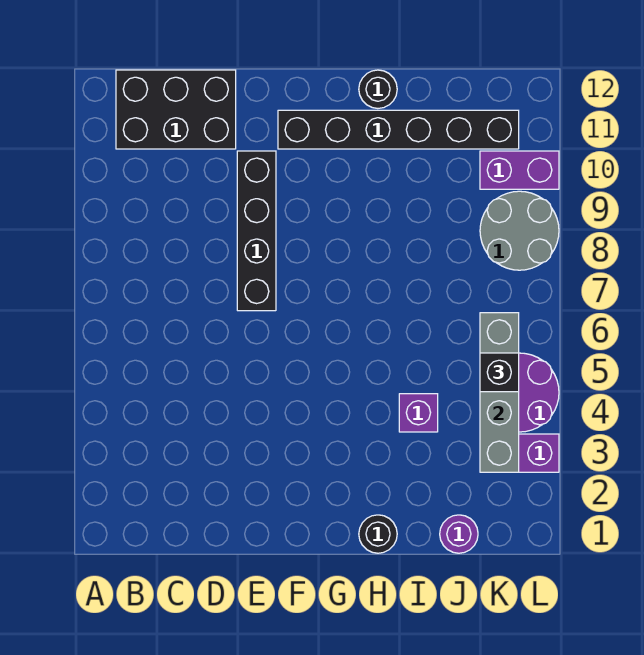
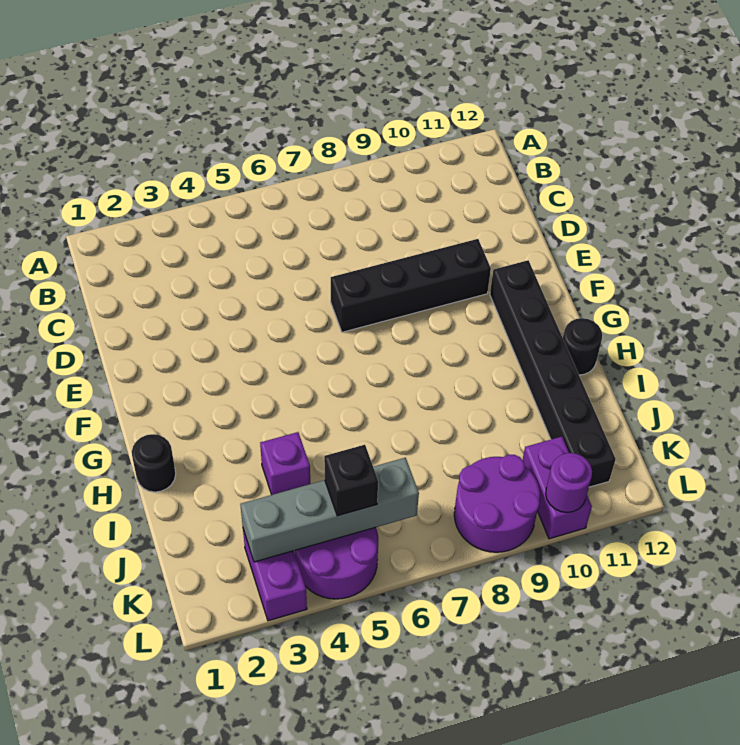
black brick B11:D12 level 1 -> none
purple round brick J1 level 1 -> purple round brick L10 level 2
grey round brick K8:L9 level 1 -> purple round brick K8:L9 level 1

